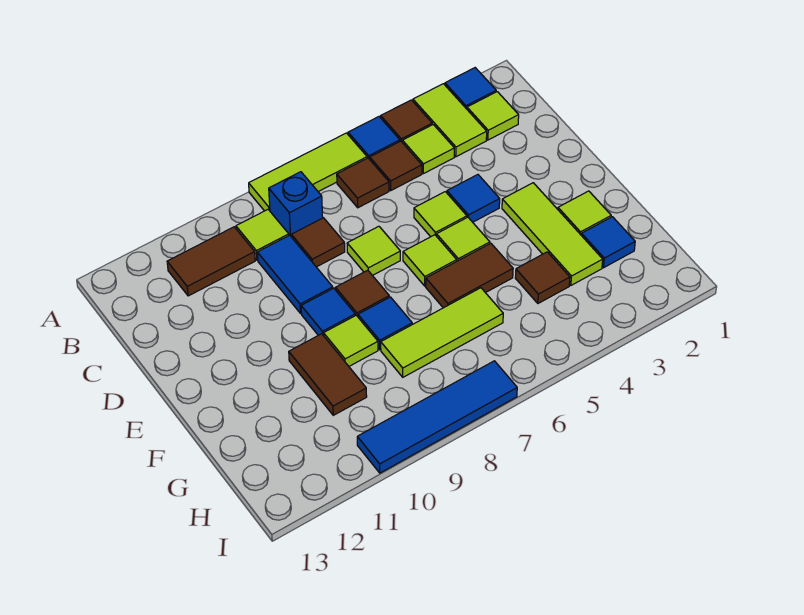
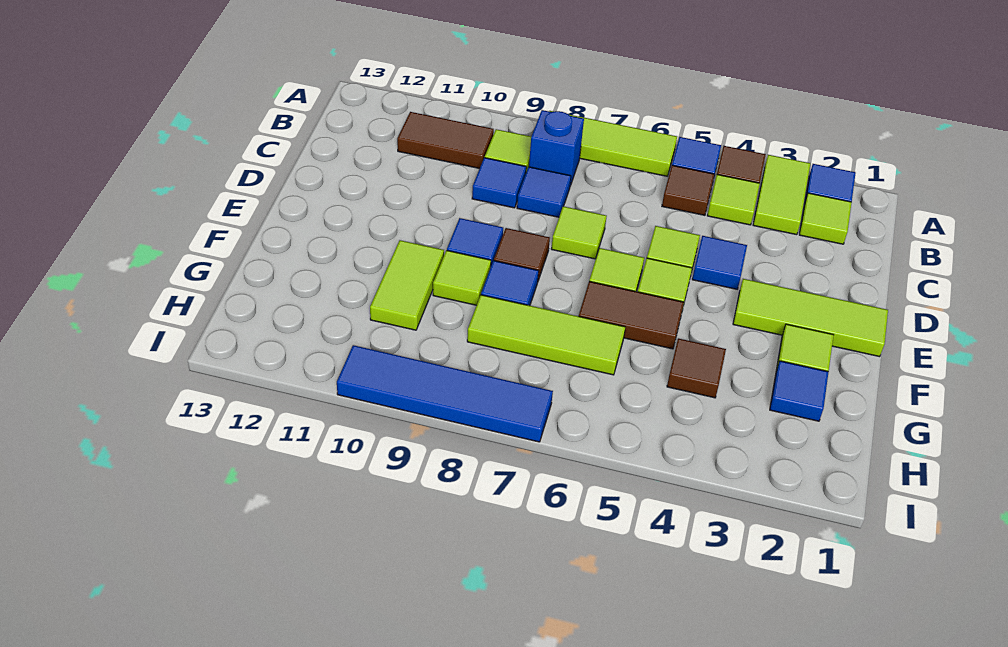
brown tile B6 level 1 -> none
brown tile C8 level 1 -> blue tile C8 level 1
blue tile C9:D9 level 1 -> blue tile C9 level 1
lime tile E3:G3 level 1 -> lime tile E1:E3 level 1
brown tile F10:G10 level 1 -> lime tile F10:G10 level 1

